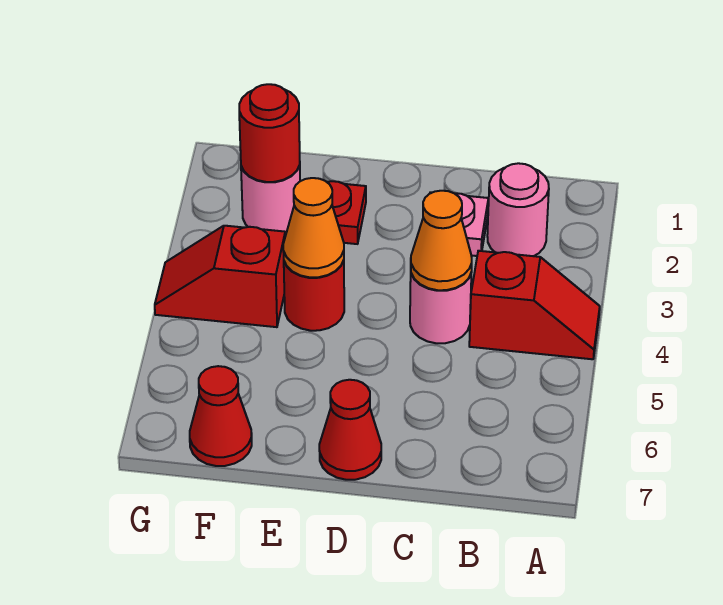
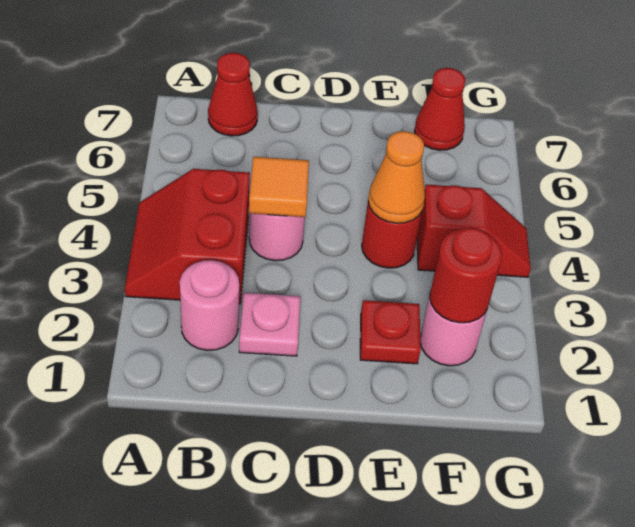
red slope A4:B4 level 1 top B -> red slope A3:B4 level 1 top B
orange cone C4 level 2 -> orange tile C4 level 2
red cone D7 level 1 -> red cone B7 level 1

